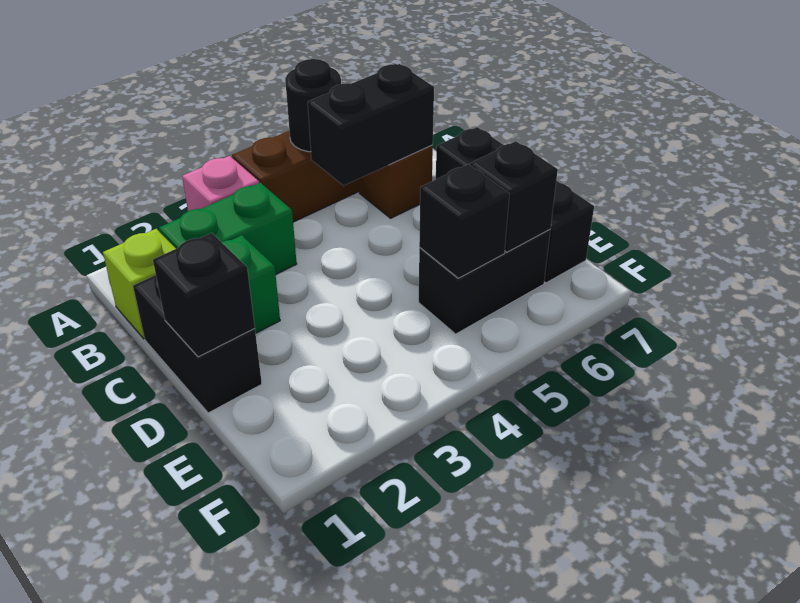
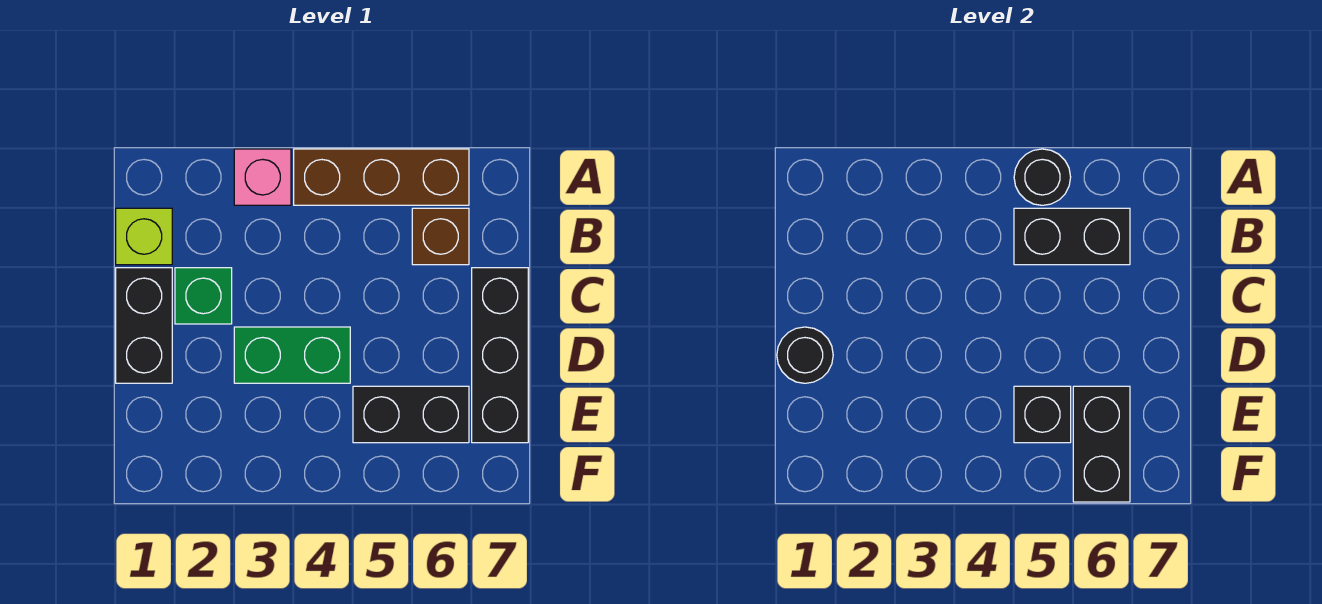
green brick B2:B3 level 1 -> green brick D3:D4 level 1
black brick D1 level 2 -> black round brick D1 level 2
black brick E6 level 2 -> black brick E6:F6 level 2

